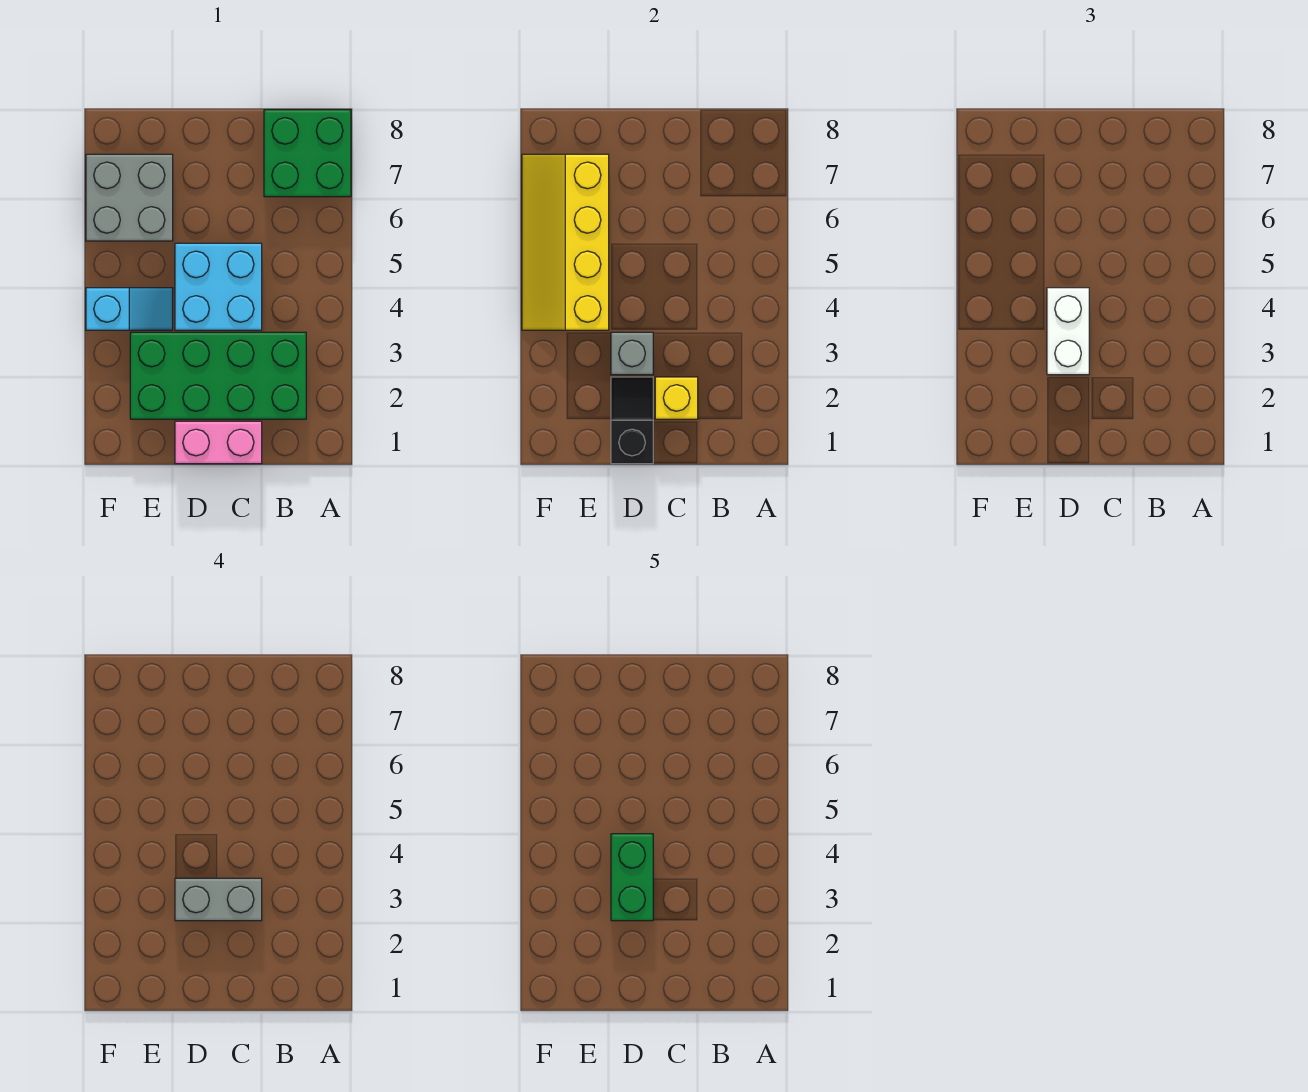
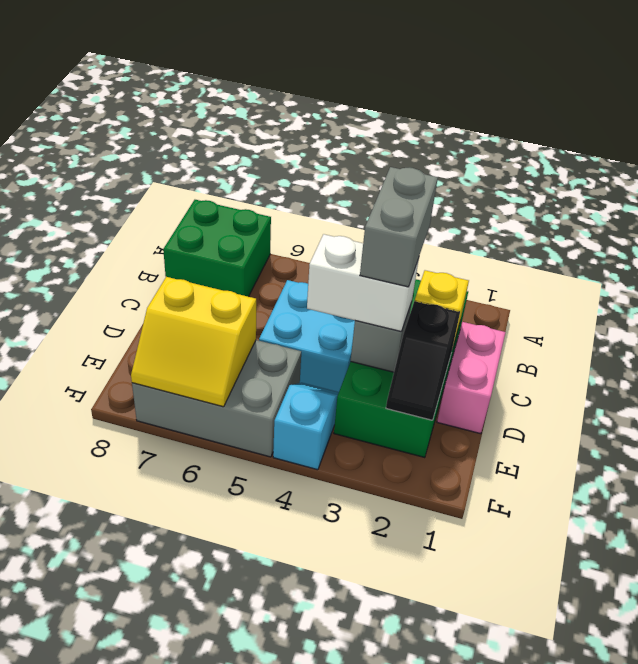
black slope D1:D2 level 2 top 1 -> black slope D2:E2 level 2 top D
green brick D3:D4 level 5 -> none
yellow slope E4:F7 level 2 top E -> yellow slope E6:F7 level 2 top E
grey brick E6:F7 level 1 -> grey brick E5:F7 level 1

